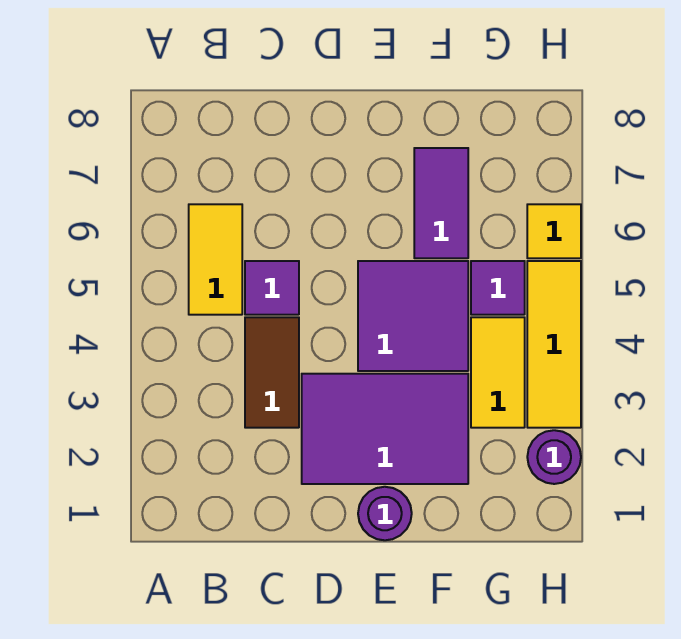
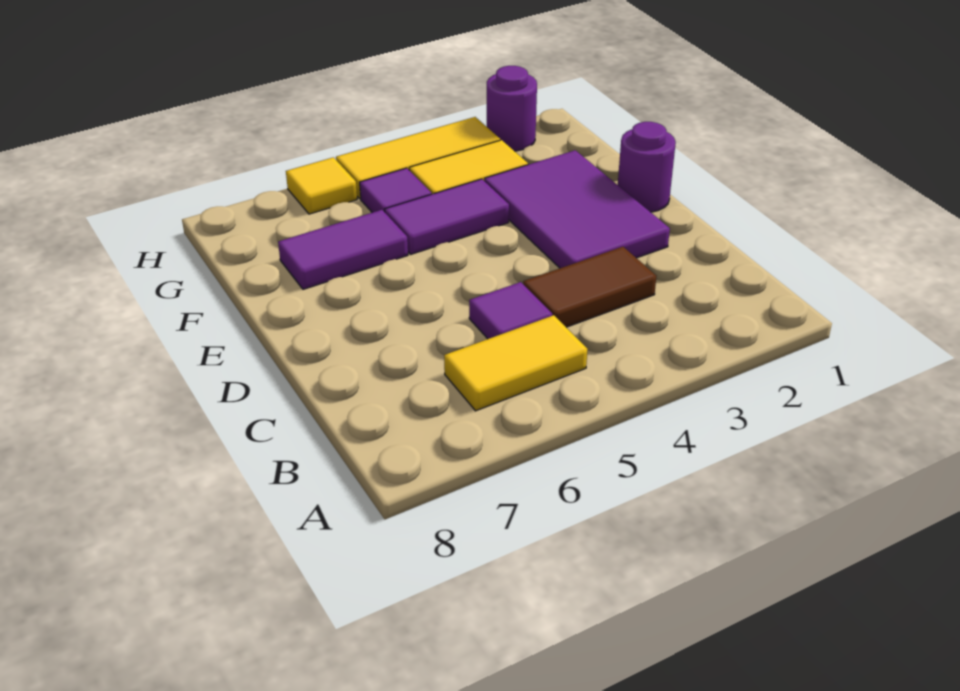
purple tile E4:F5 level 1 -> purple tile F4:F5 level 1

